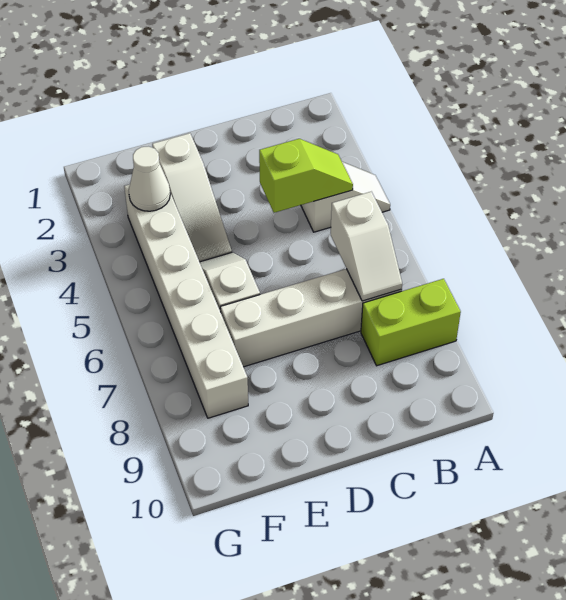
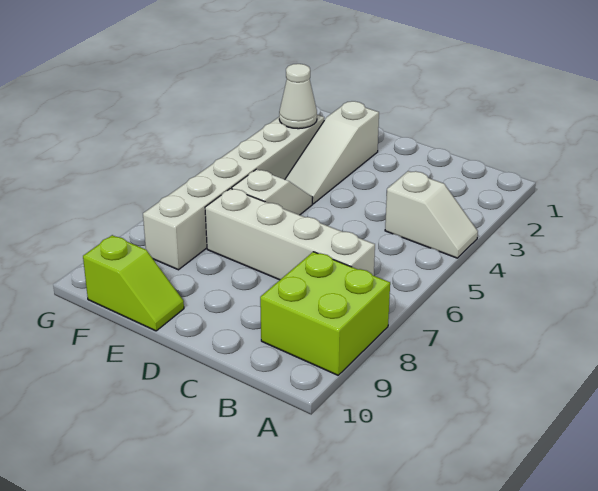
lime brick A8:B8 level 1 -> lime brick A8:B9 level 1
lime slope B4:C4 level 2 top C -> lime slope E10:F10 level 1 top F
white slope B6:B7 level 2 top 6 -> none

